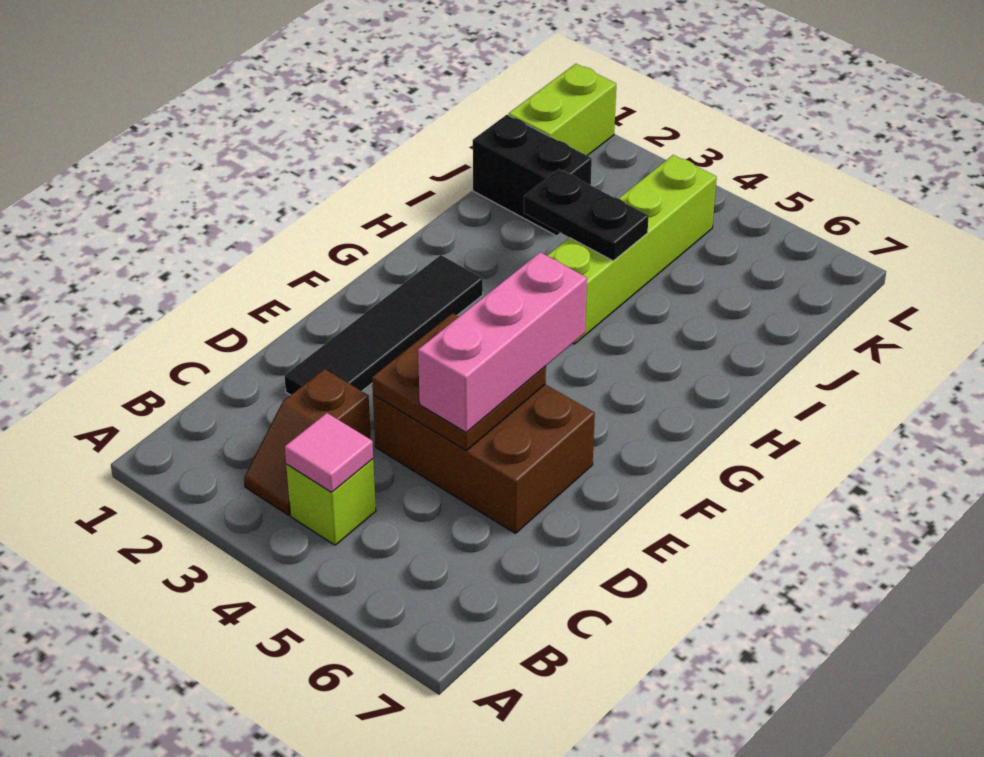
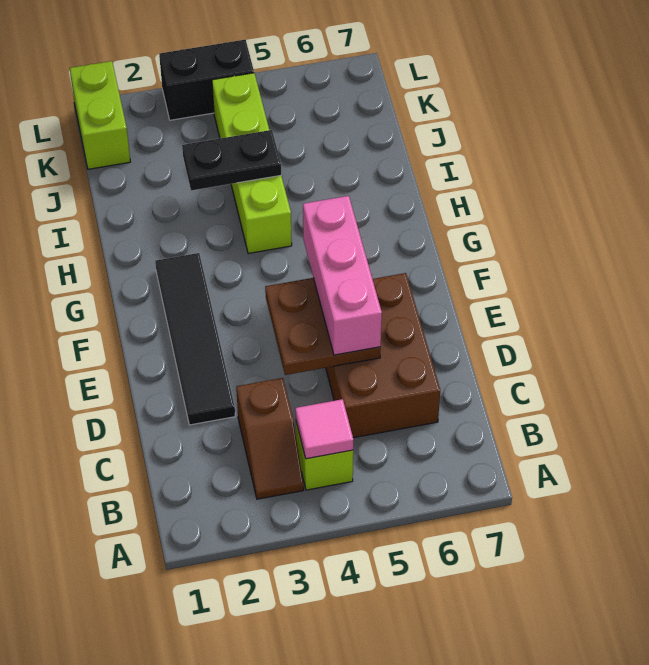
brown brick D4:E6 level 1 -> brown brick C5:E6 level 1
black brick J1:J2 level 1 -> black brick L3:L4 level 1

